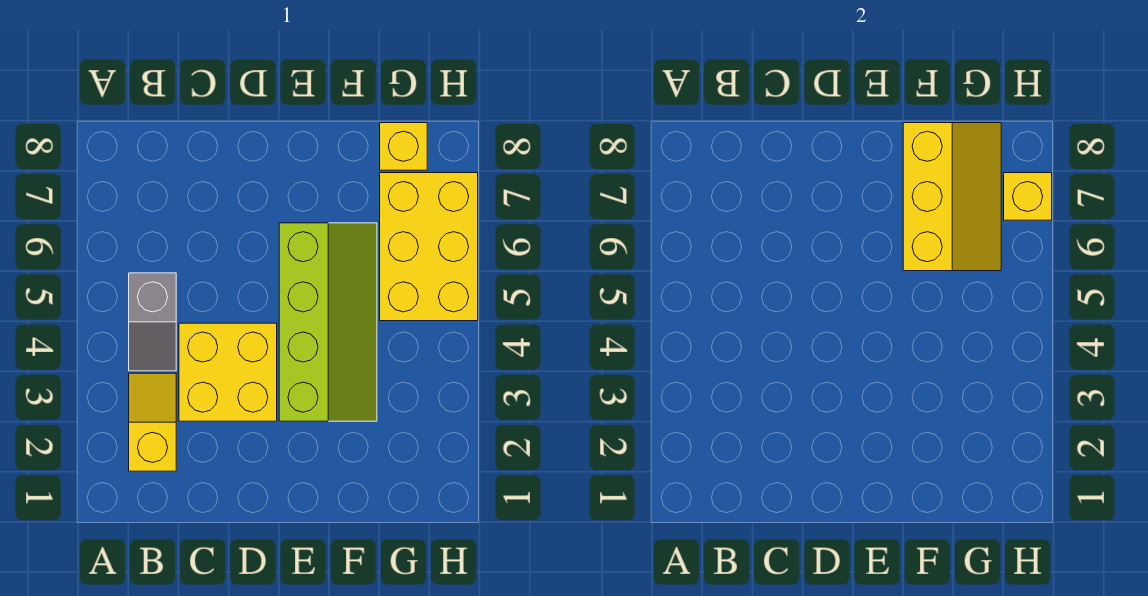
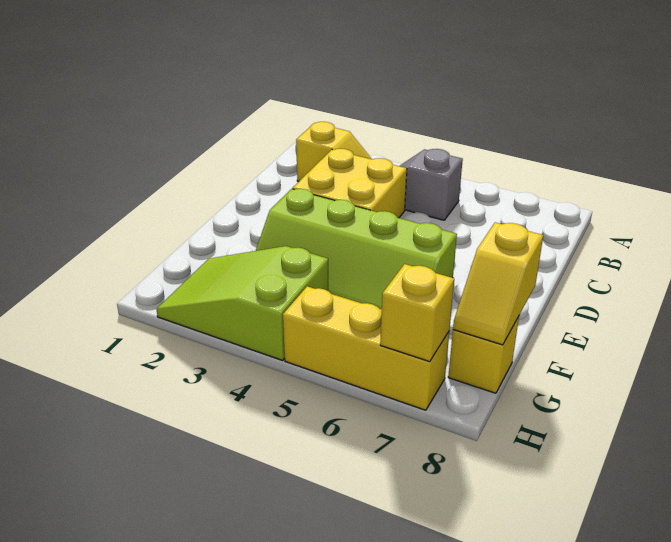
yellow slope F6:G8 level 2 top F -> yellow slope F8:G8 level 2 top F
none -> lime slope G2:H4 level 1 top 4
yellow brick G5:H7 level 1 -> yellow brick H5:H7 level 1

